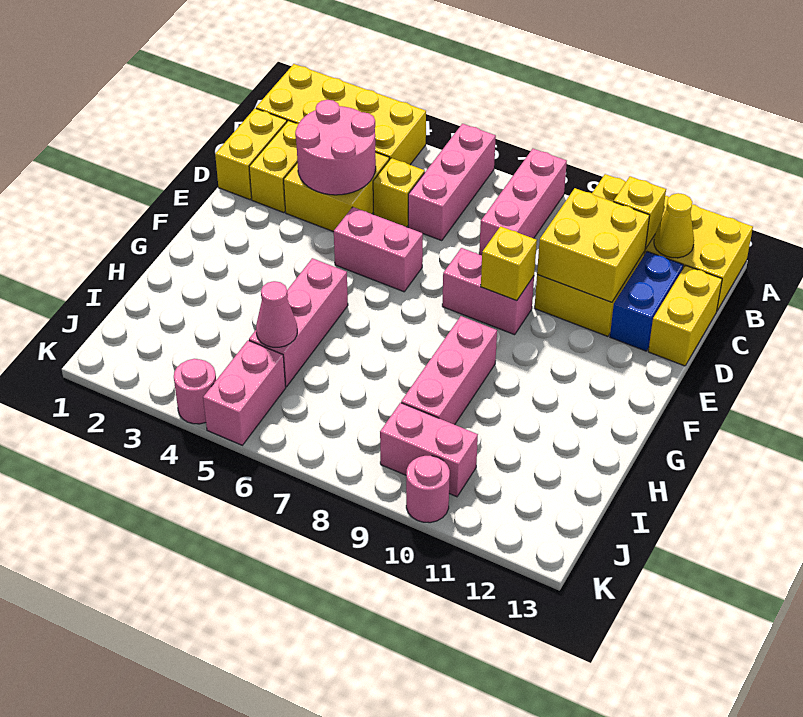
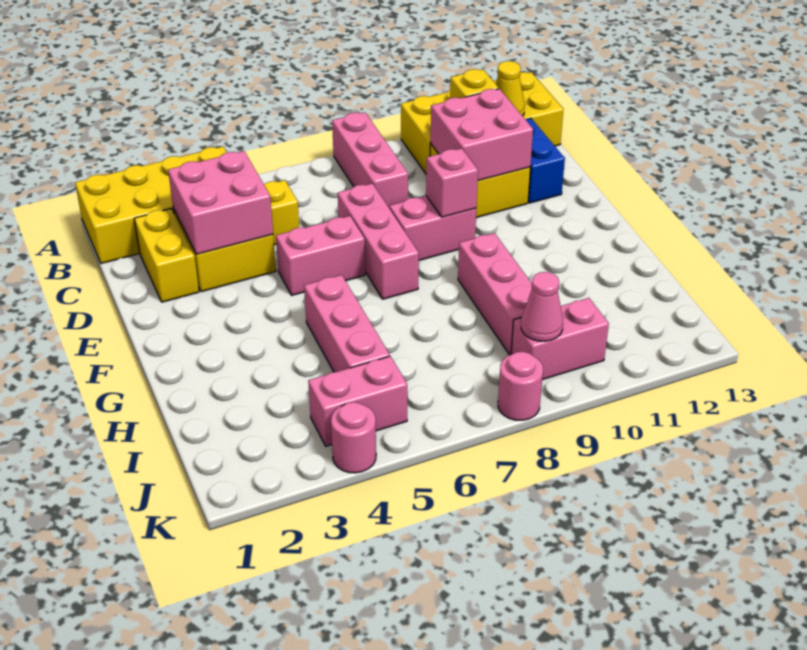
pink brick A6:C6 level 1 -> pink brick D7:F7 level 1
yellow brick C1:D1 level 1 -> none
pink round brick C3:D4 level 2 -> pink brick C3:D4 level 2
yellow brick C10:D11 level 2 -> pink brick C10:D11 level 2
yellow brick C13:D13 level 1 -> none
yellow brick E9 level 2 -> pink brick E9 level 2
pink cone I5 level 2 -> pink cone J9 level 2
pink brick J5:K5 level 1 -> pink brick J4:J5 level 1
pink round brick K10 level 1 -> pink round brick K8 level 1

